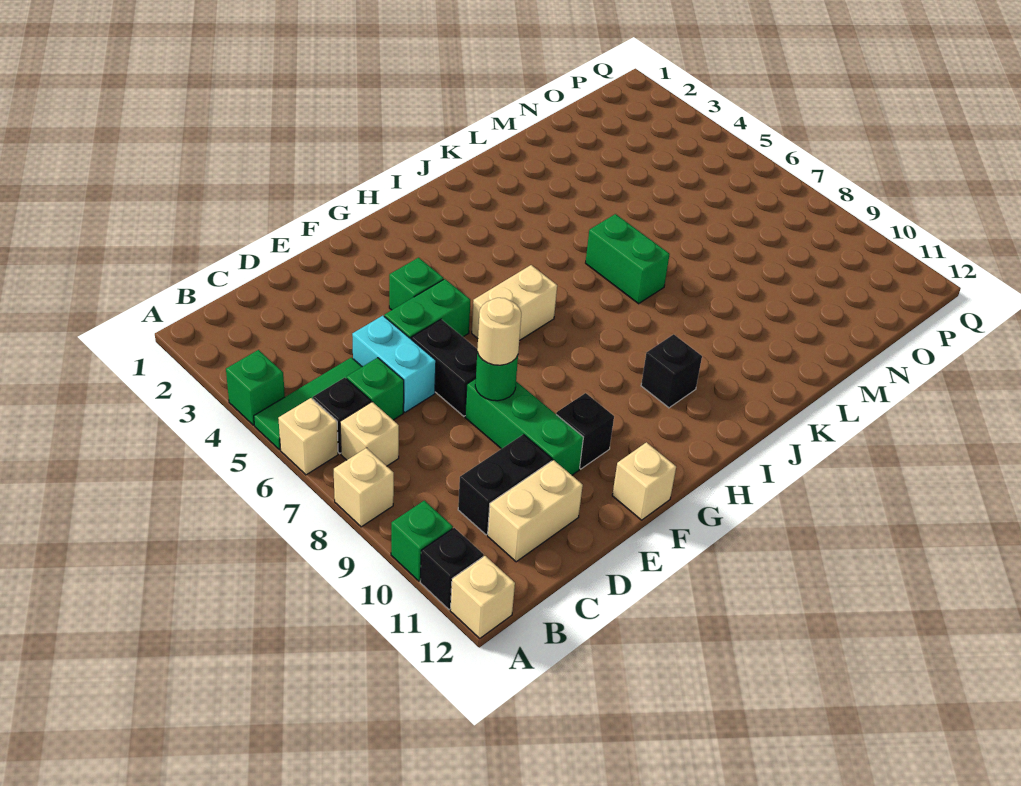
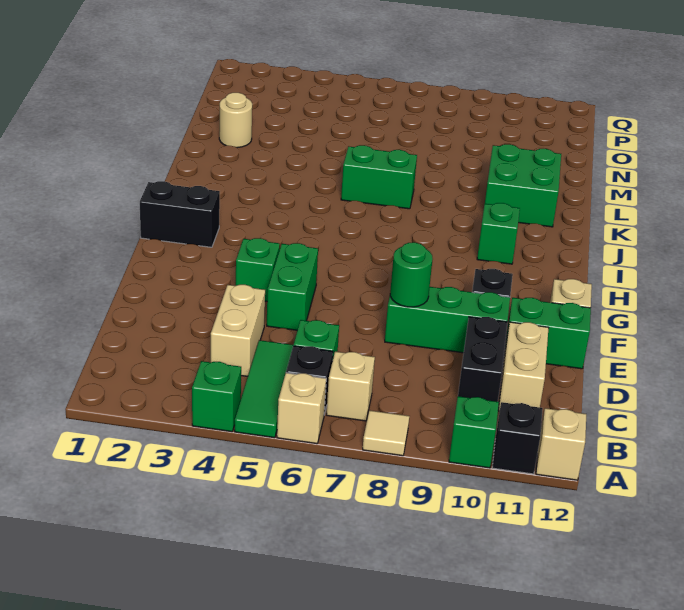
tan brick A8 level 1 -> tan tile A8 level 1
cyan brick D5:D6 level 1 -> none
black brick E6:E7 level 1 -> black brick H1:H2 level 1
tan round brick E8 level 3 -> tan round brick M2 level 1
none -> green brick E11:E12 level 1
tan brick G6:H6 level 1 -> tan brick C4:D4 level 1
black brick I10 level 1 -> green brick I10 level 1
none -> green brick K10:L11 level 1

